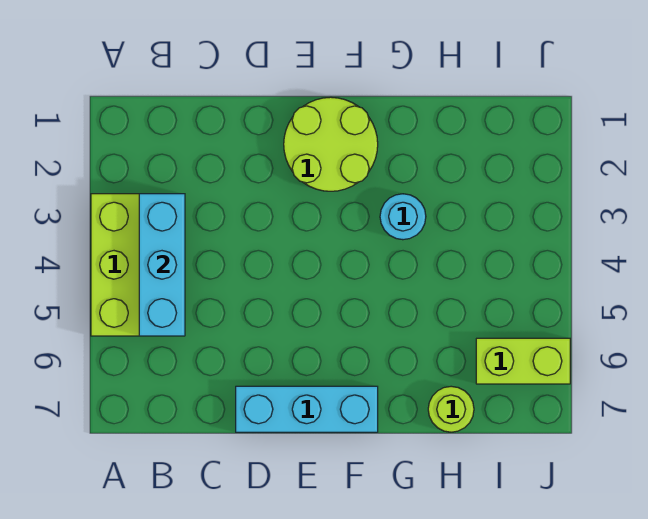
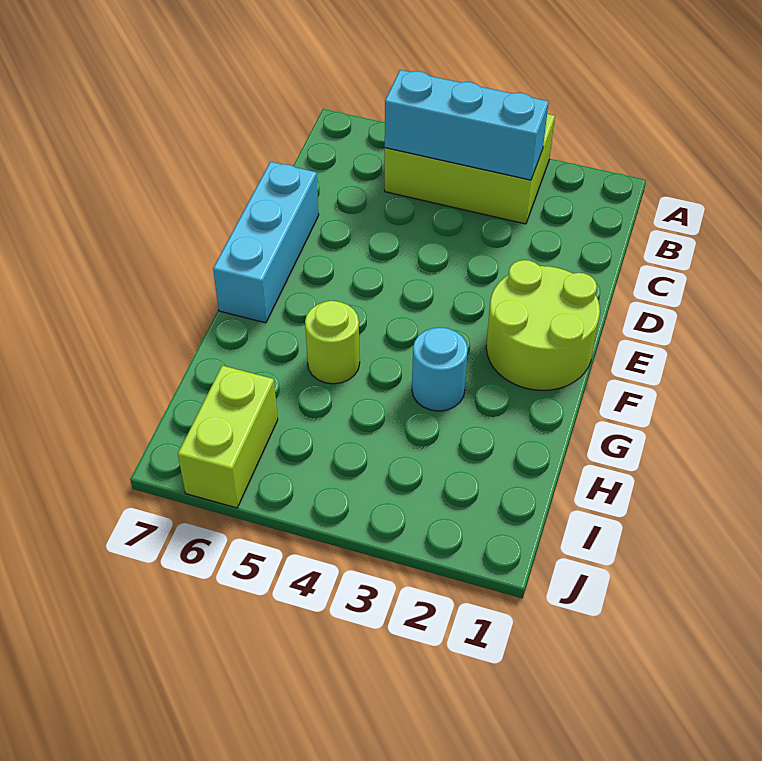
lime round brick H7 level 1 -> lime round brick G5 level 1

